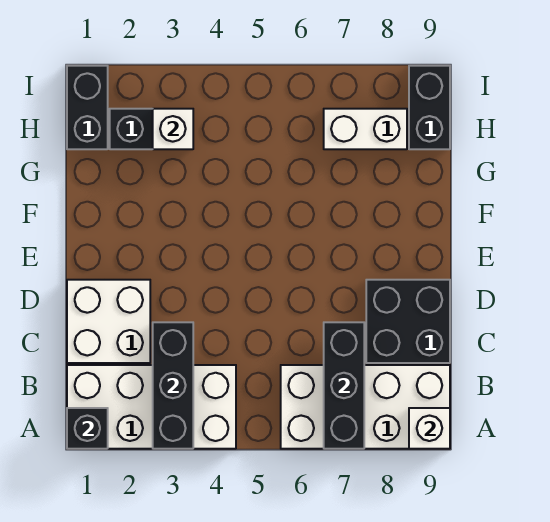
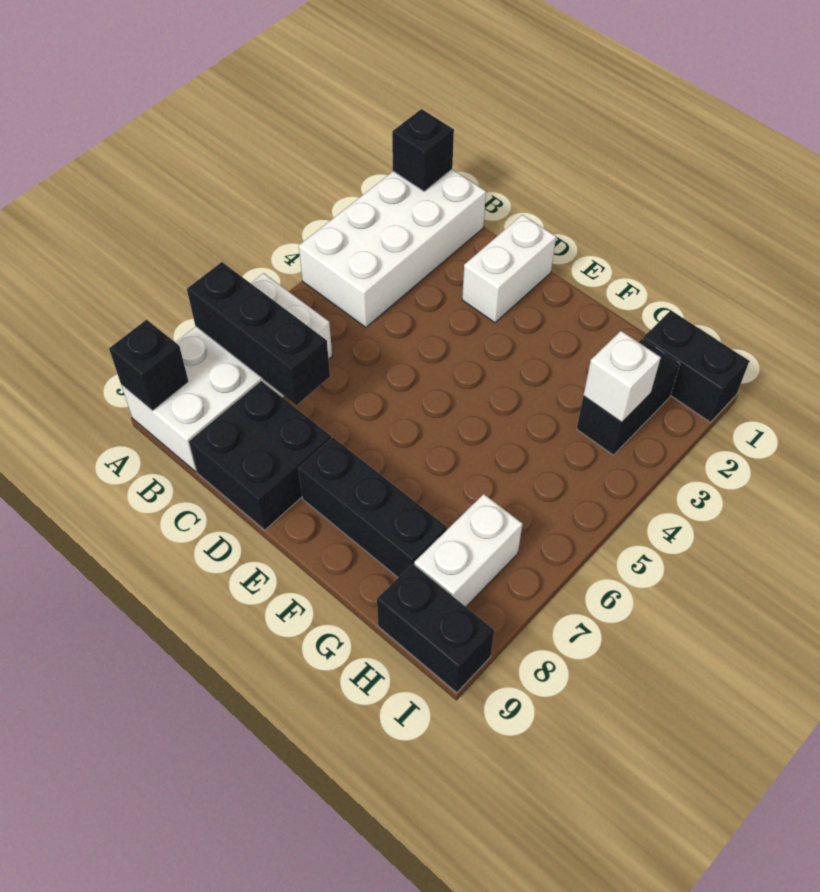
black brick A3:C3 level 2 -> black brick E8:G8 level 1
white brick A9 level 2 -> black brick A9 level 2
white brick C1:D2 level 1 -> white brick D1:D2 level 1

